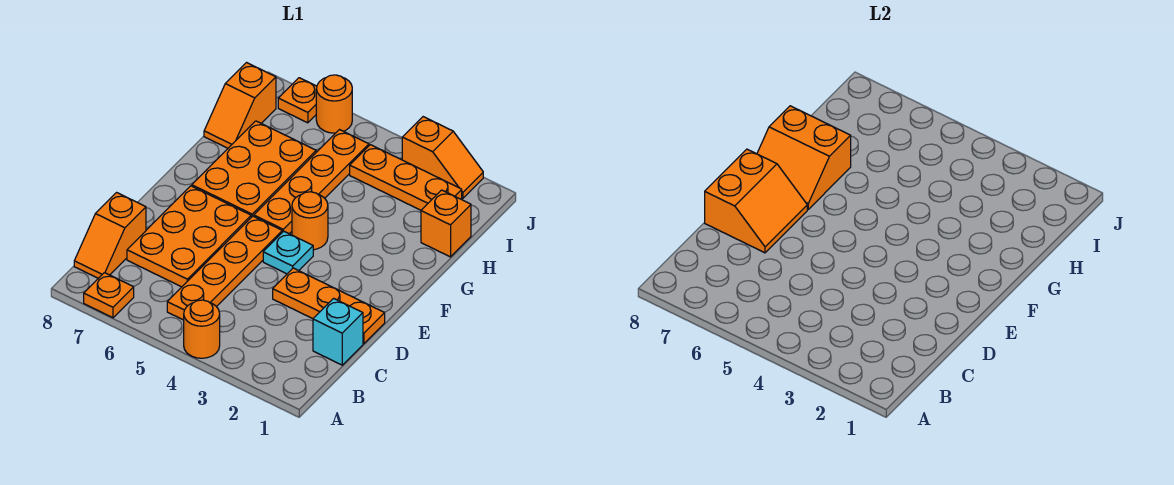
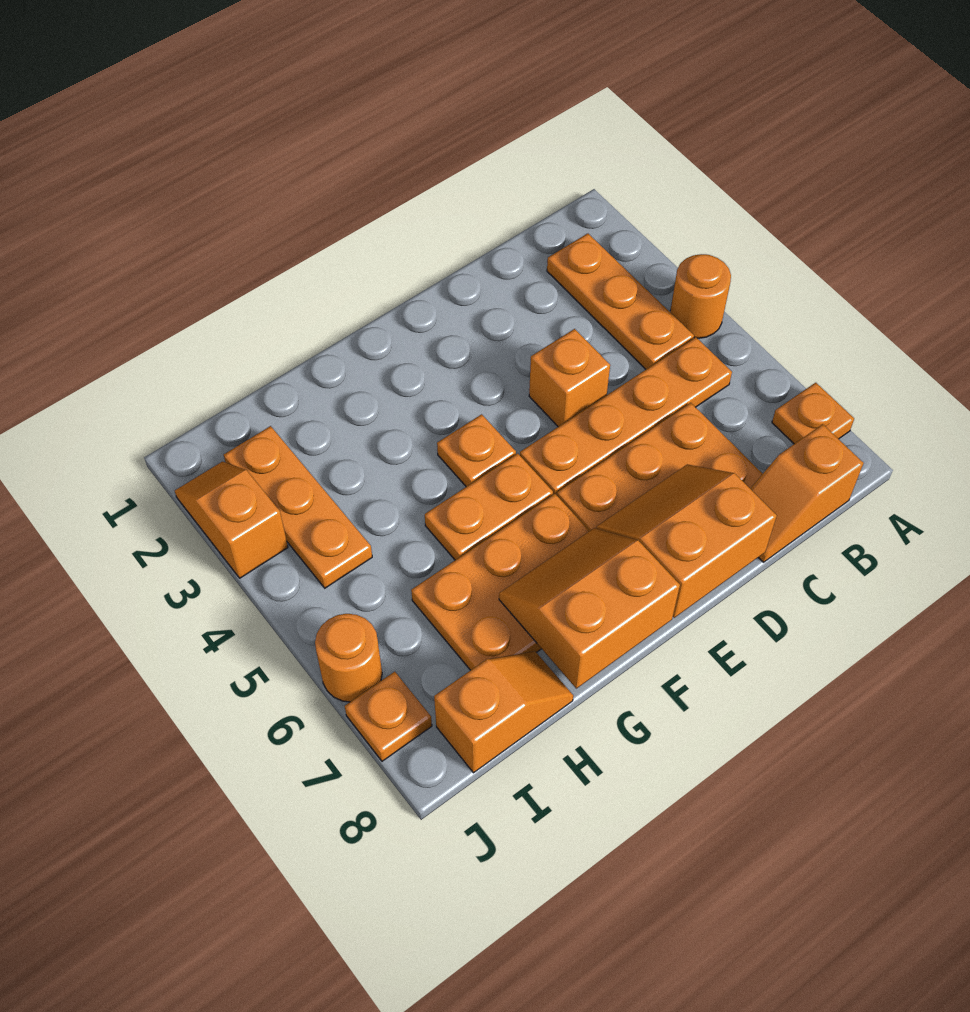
orange slope B8:C8 level 1 top C -> orange slope B8:C8 level 1 top B
cyan brick C1 level 1 -> none
orange plate D1:D3 level 1 -> orange plate B2:B4 level 1
cyan plate E4 level 1 -> none
orange round brick F4 level 1 -> orange plate F4 level 1
orange plate F5:I5 level 1 -> orange plate F5:G5 level 1
orange slope F7:G8 level 2 top G -> orange slope F7:G8 level 2 top 8
orange brick H1 level 1 -> orange brick D4 level 1

